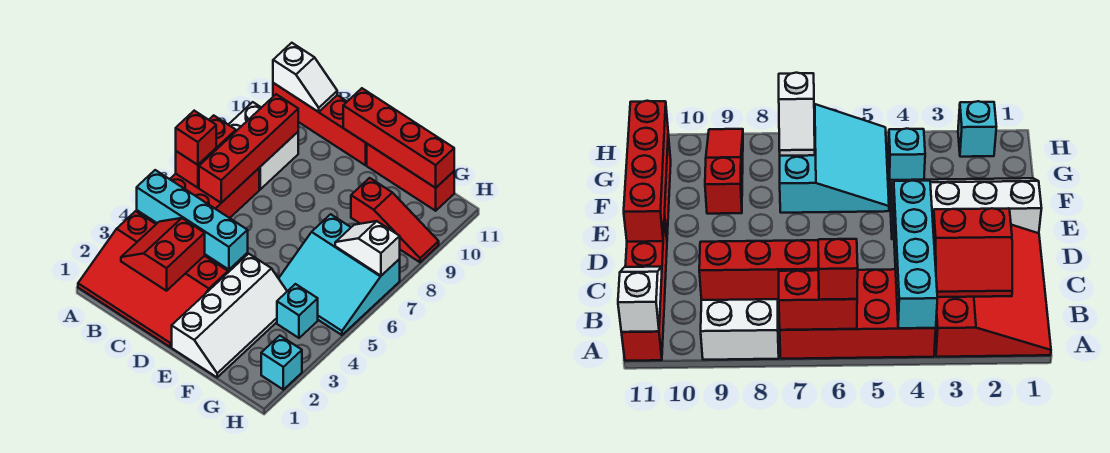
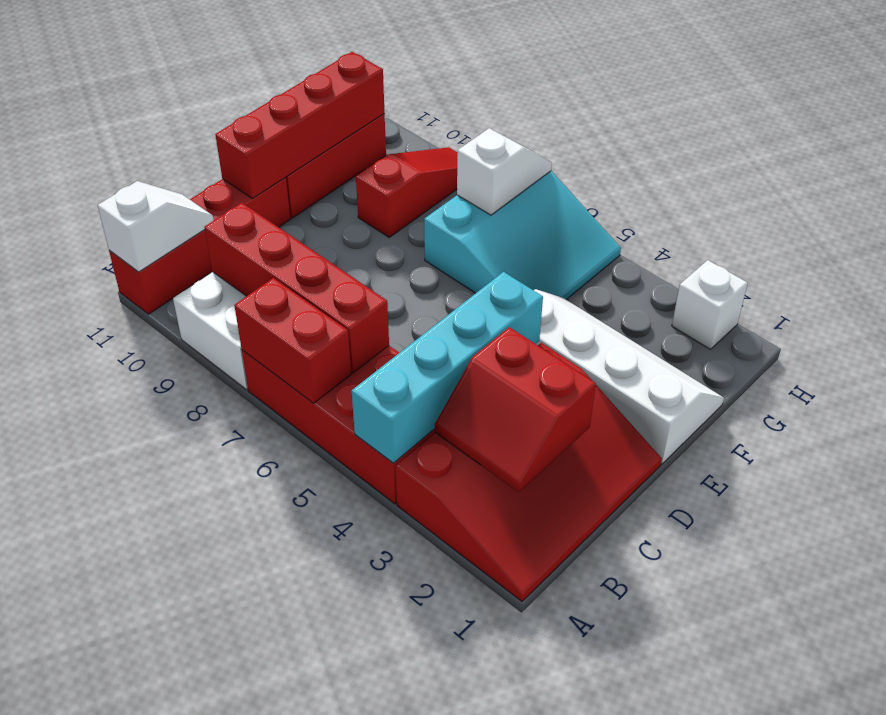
red brick A6 level 3 -> none
cyan brick G4 level 1 -> none
white slope G7:H7 level 2 top H -> white slope G7:H7 level 2 top G
cyan brick H2 level 1 -> white brick H2 level 1

